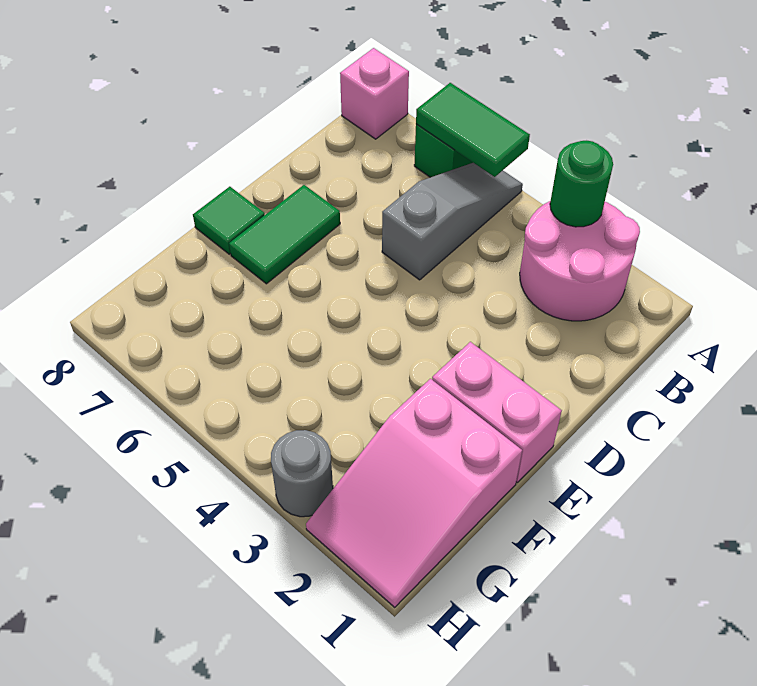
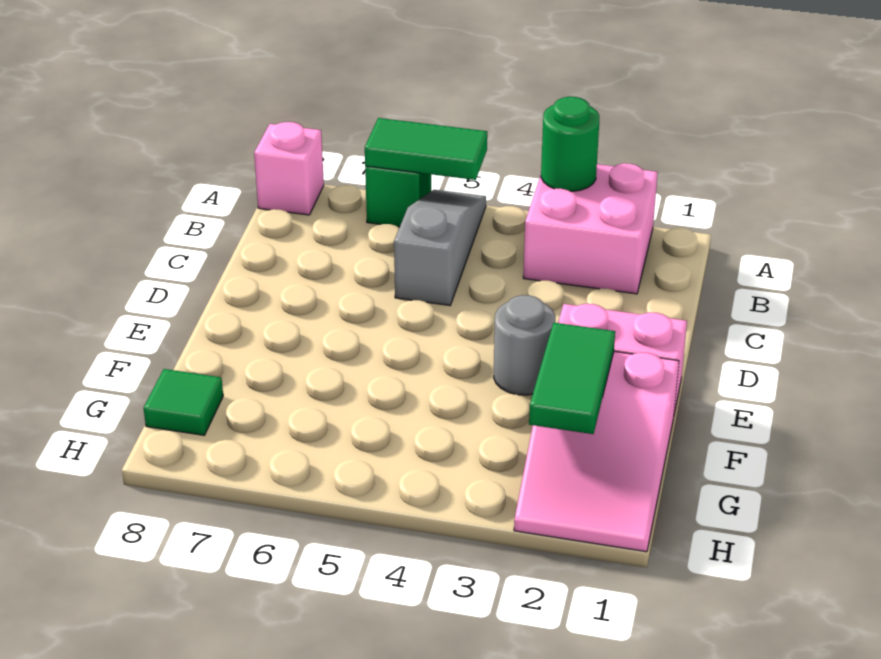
pink round brick A2:B3 level 1 -> pink brick A2:B3 level 1
green tile D7:E7 level 1 -> green tile F2:G2 level 2
green tile E8 level 1 -> green tile G8 level 1
grey round brick H3 level 1 -> grey round brick E3 level 1

